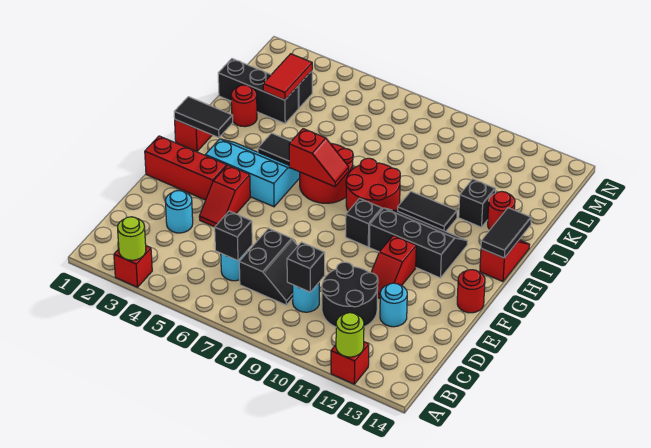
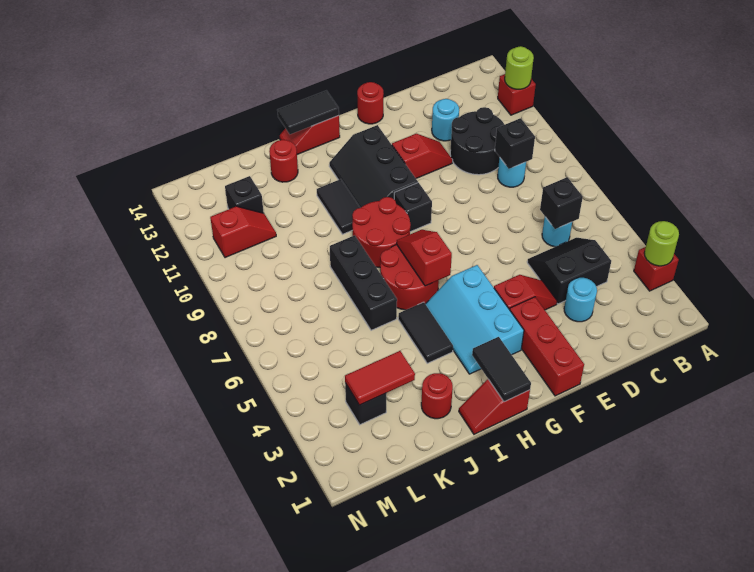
black slope C7:D8 level 1 top 7 -> black slope C4:D5 level 1 top 4
black brick J12 level 1 -> black brick L12 level 1
black brick K1:K3 level 1 -> black brick J6:J8 level 1
none -> red slope L11:M11 level 1 top M

